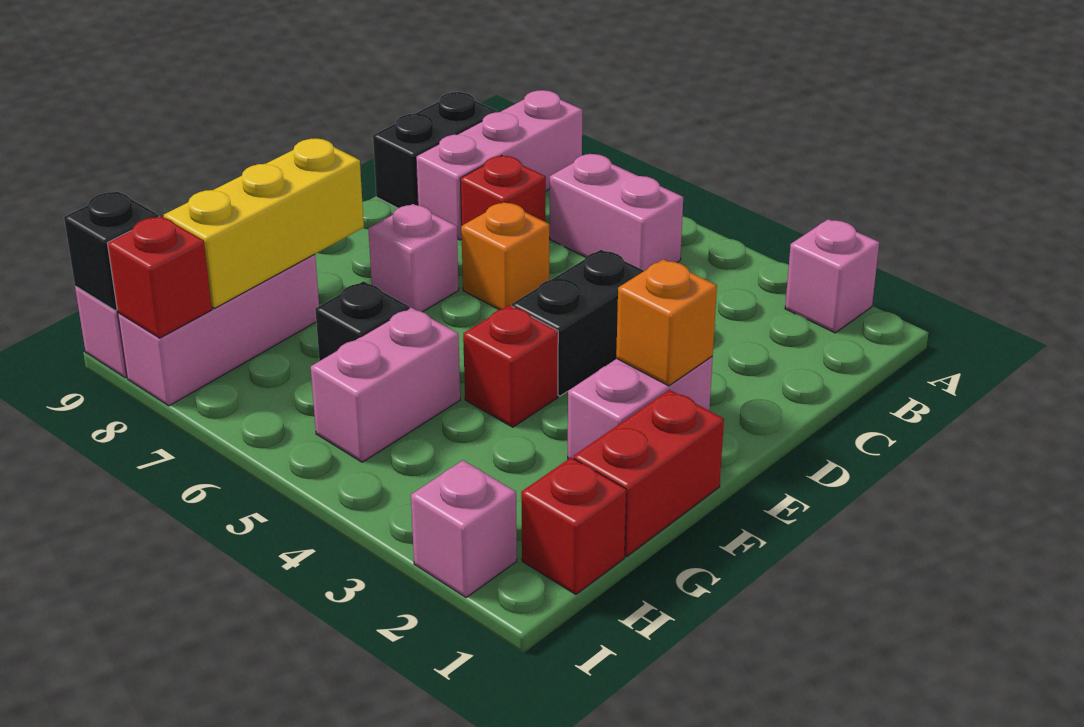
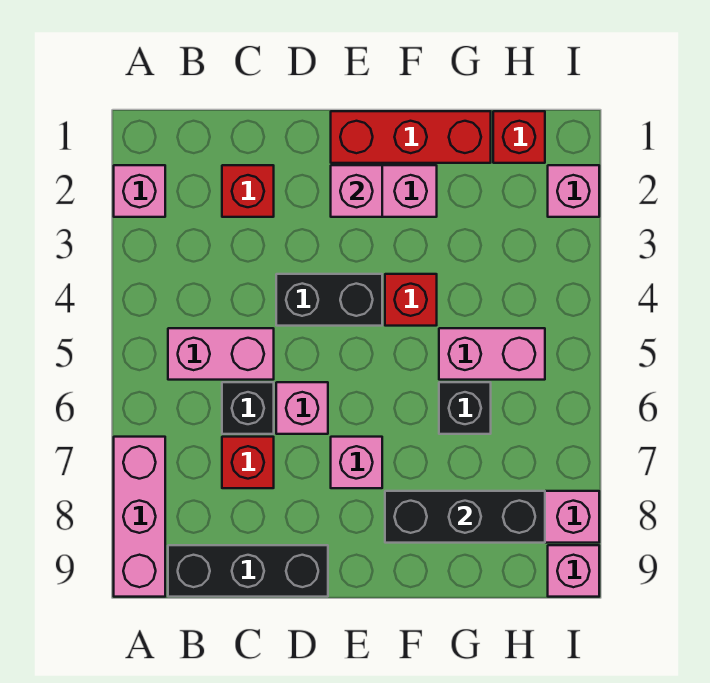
pink brick A8:C8 level 1 -> pink brick A7:A9 level 1
pink brick B5:B6 level 1 -> pink brick B5:C5 level 1
black brick B9:C9 level 1 -> black brick B9:D9 level 1
orange brick D6 level 1 -> pink brick D6 level 1
orange brick E2 level 2 -> pink brick E2 level 2
red brick F1:G1 level 1 -> red brick E1:G1 level 1
yellow brick F8:H8 level 2 -> black brick F8:H8 level 2
red brick I8 level 2 -> red brick C2 level 1
black brick I9 level 2 -> black brick C6 level 1

